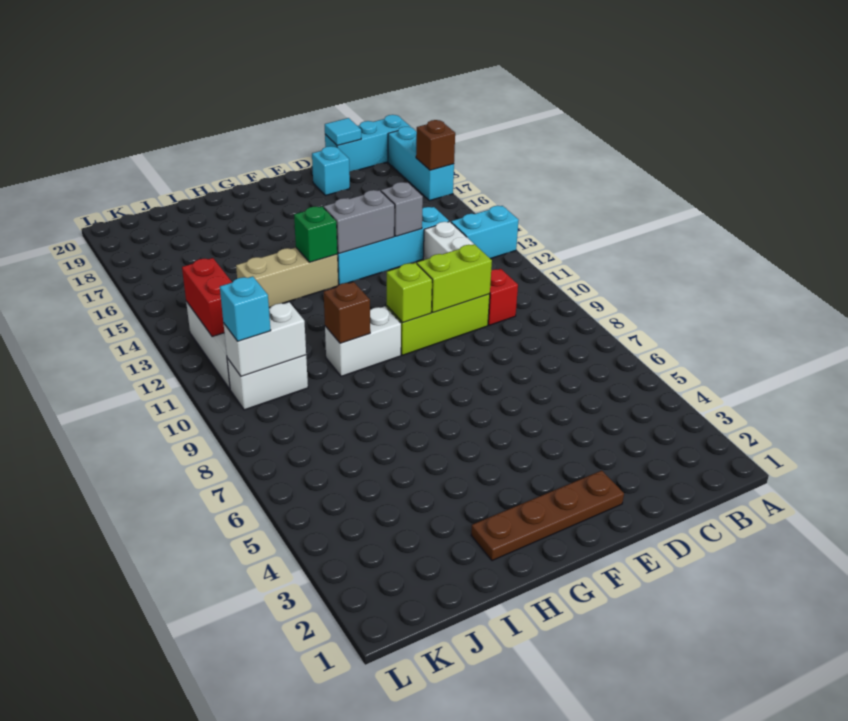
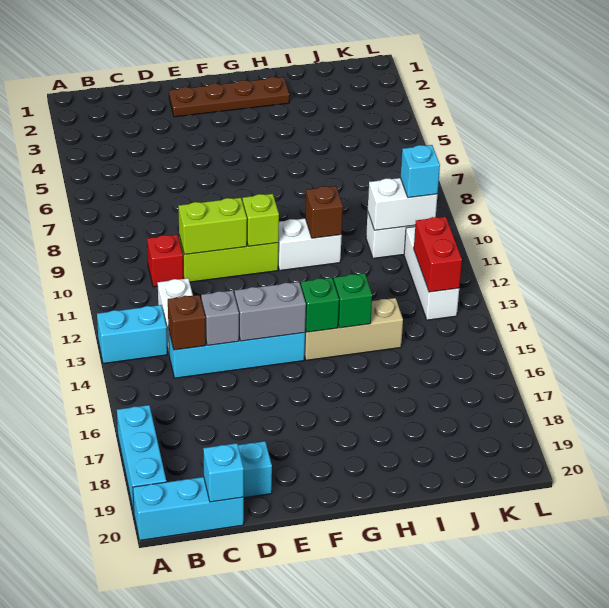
brown brick A17 level 2 -> brown brick C14 level 2
cyan tile C20 level 2 -> cyan brick C20 level 2
none -> green brick H14 level 2

